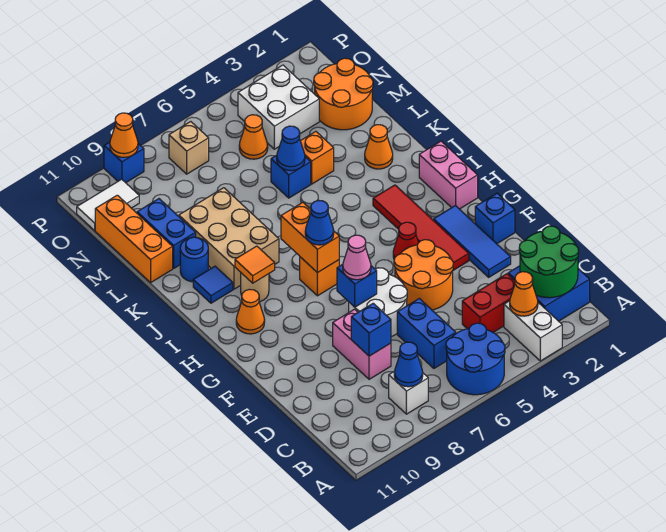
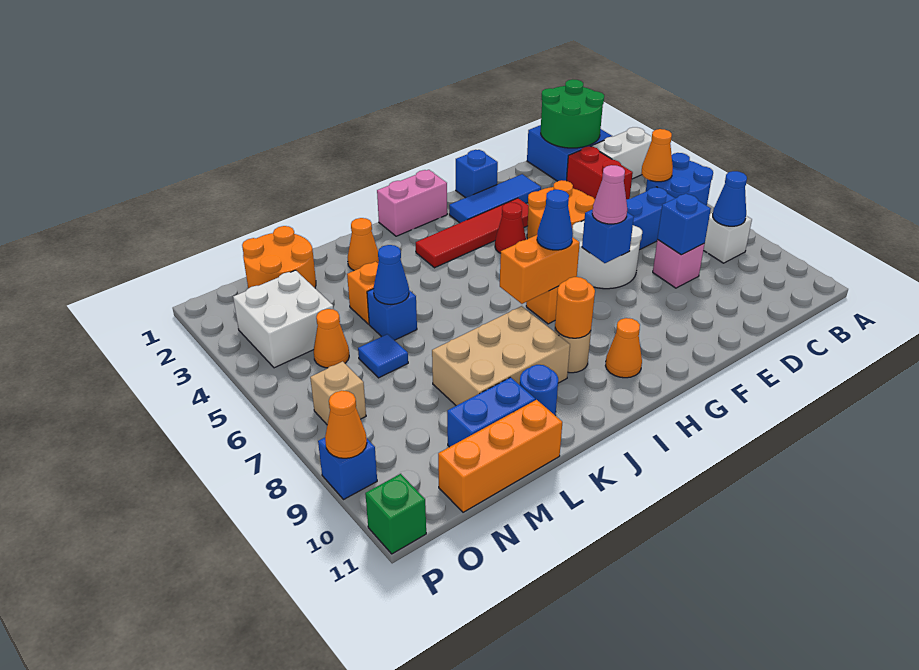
orange cone B3 level 2 -> orange cone B5 level 2
pink brick D8:E8 level 1 -> pink brick D8 level 1
orange tile I9 level 2 -> orange round brick I9 level 2
blue tile J10 level 1 -> blue tile M6 level 1
white tile O10:O11 level 1 -> none
none -> green brick P11 level 1

